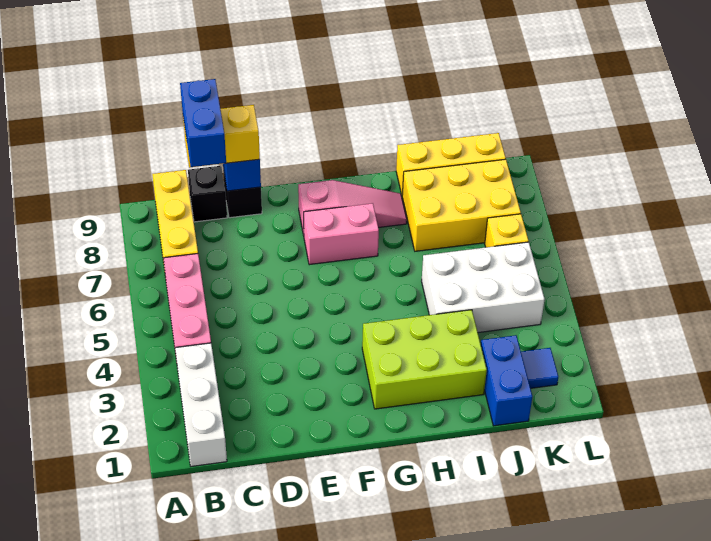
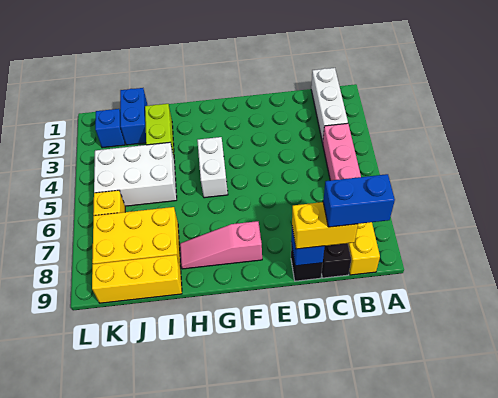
blue brick C8:C9 level 4 -> blue brick B9:C9 level 4
pink brick F7:G7 level 1 -> none
lime brick G2:I3 level 1 -> lime brick I2:I3 level 1
none -> white brick G4:G5 level 1
blue tile K2 level 1 -> blue brick K2 level 1

